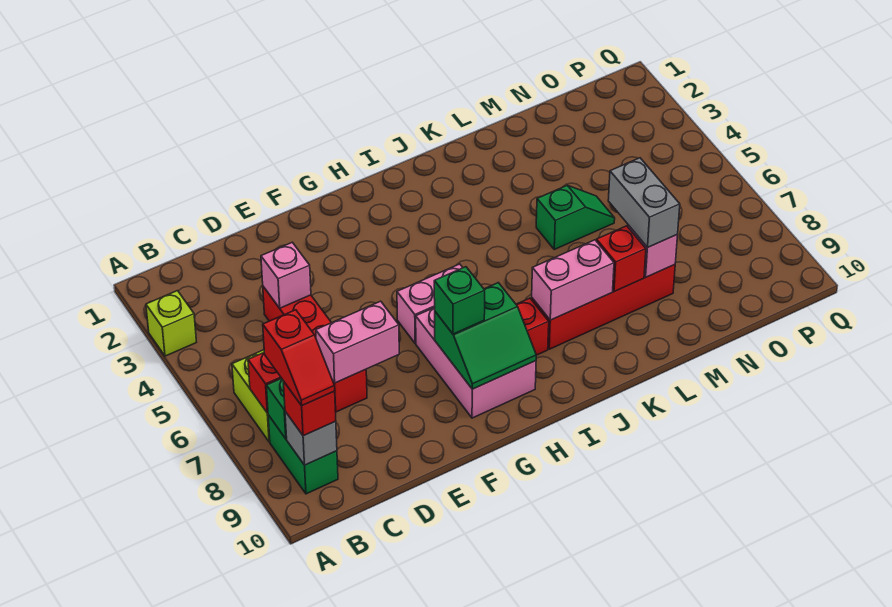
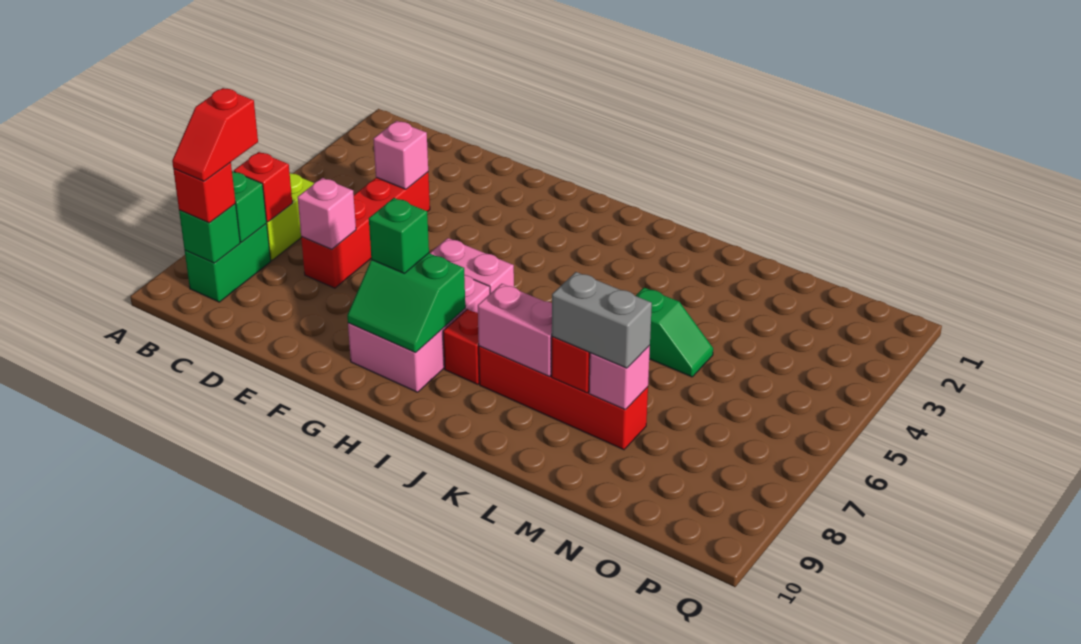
lime brick A3 level 1 -> none
grey brick B9 level 2 -> green brick B9 level 2
pink brick D7:E7 level 2 -> pink brick D7 level 2
grey brick M7:M8 level 3 -> grey brick L8:M8 level 3

